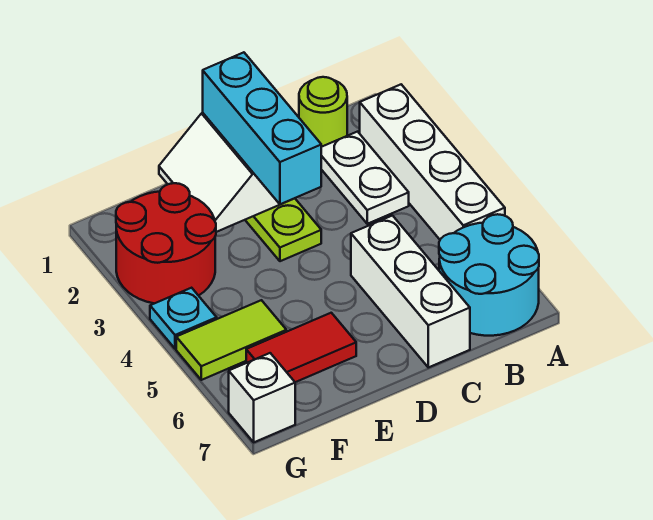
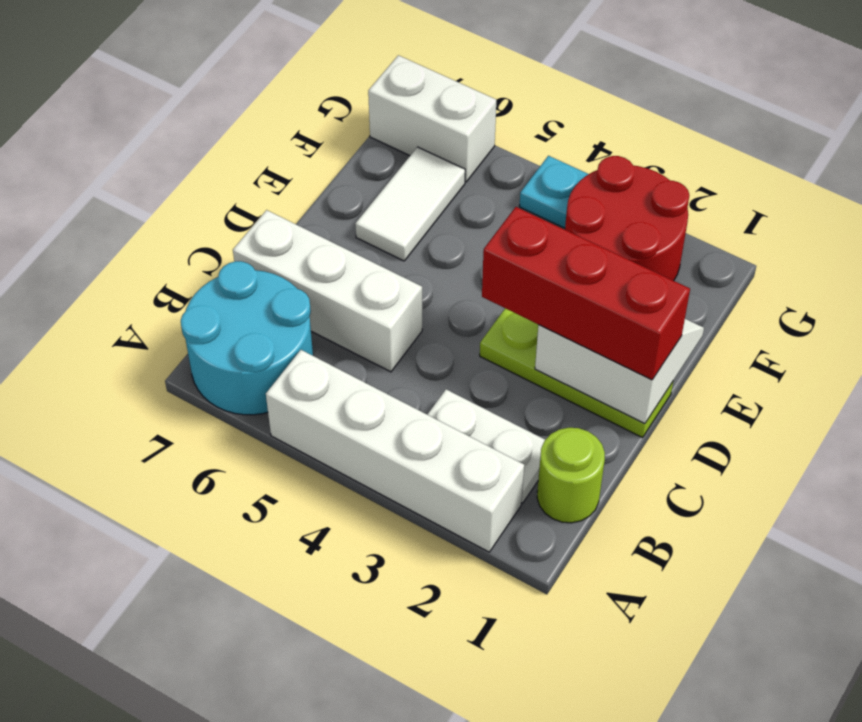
cyan brick D1:D3 level 3 -> red brick D1:D3 level 3
red tile E6:F6 level 1 -> white tile E6:F6 level 1
lime tile F5:G5 level 1 -> none
white brick G7 level 1 -> white brick G6:G7 level 1

